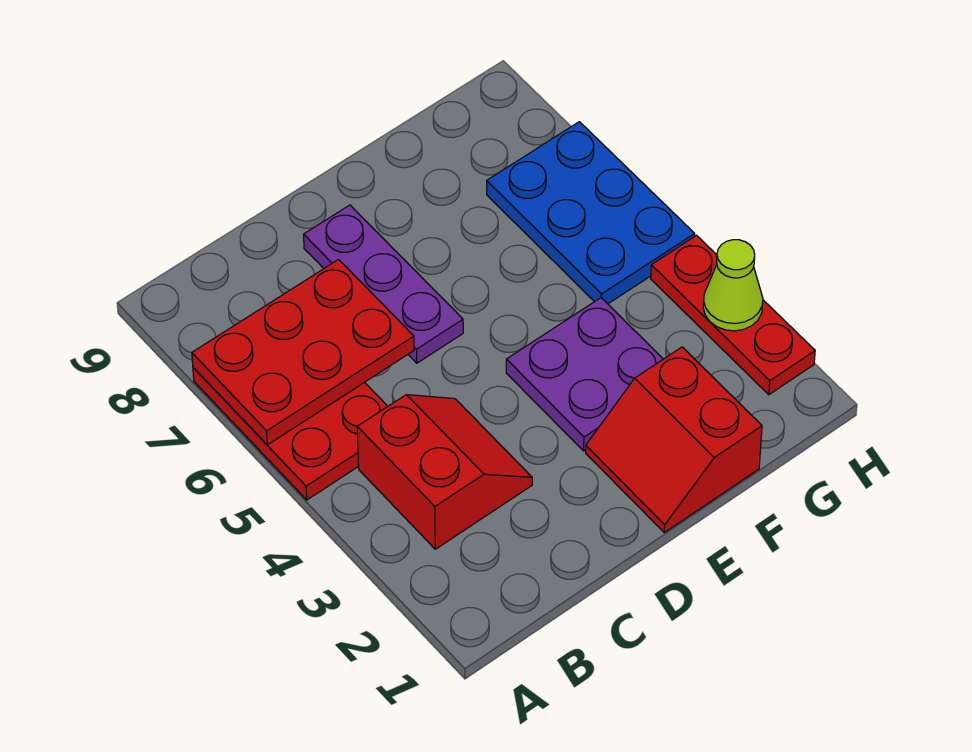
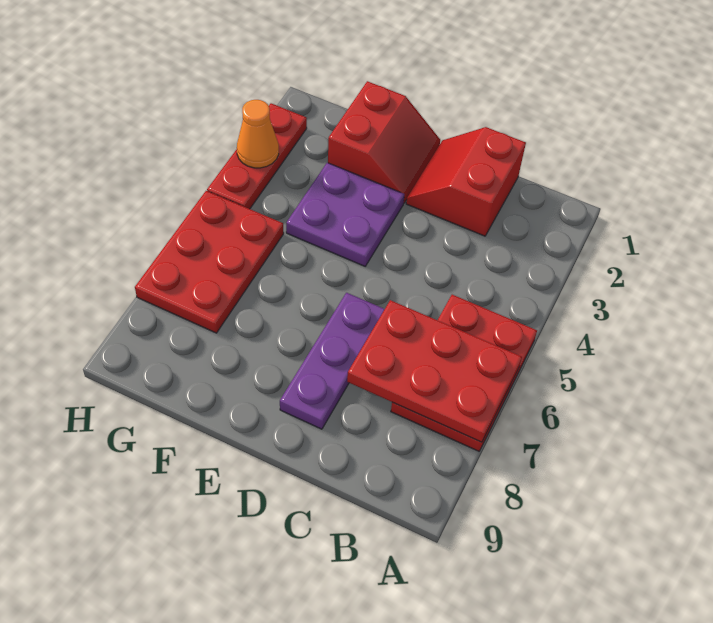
red slope B3:C4 level 1 top B -> red slope C1:D2 level 1 top C
blue plate G5:H7 level 1 -> red plate G5:H7 level 1
lime cone H3 level 2 -> orange cone H3 level 2

